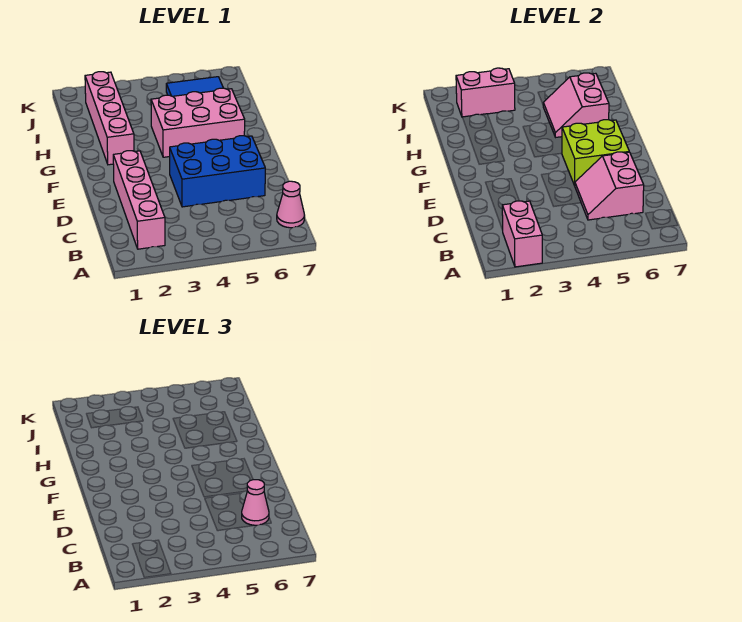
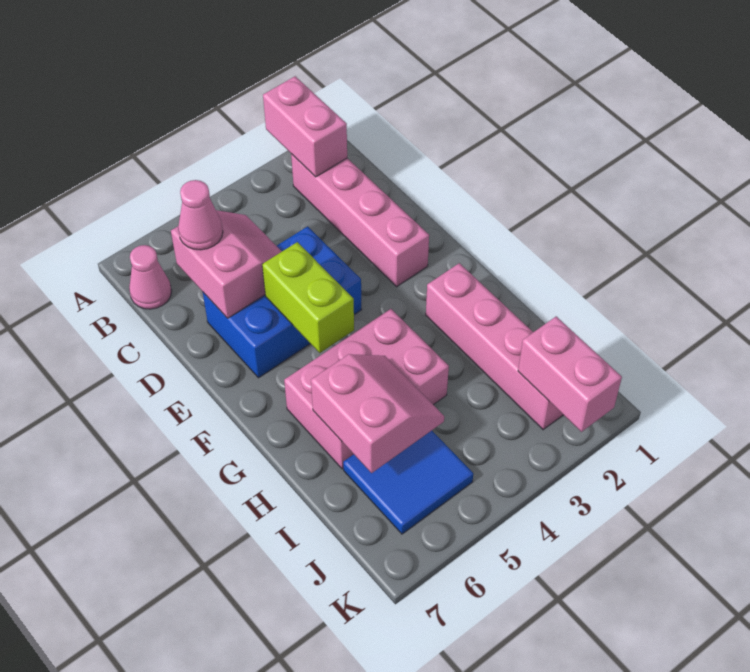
lime brick E5:F6 level 2 -> lime brick E5:F5 level 2
pink brick J2:J3 level 2 -> pink brick J2:K2 level 2

